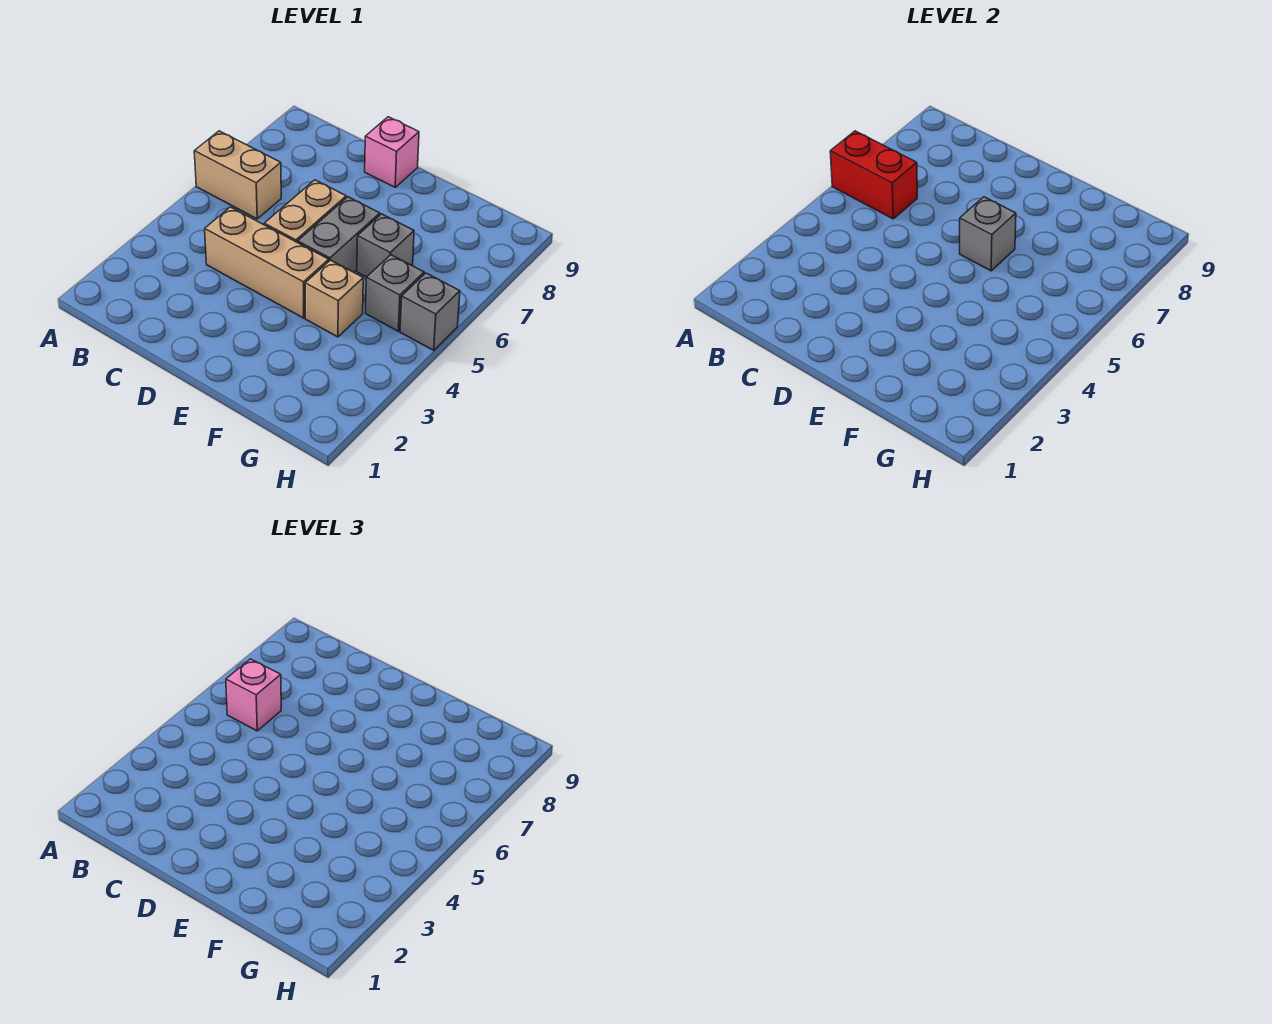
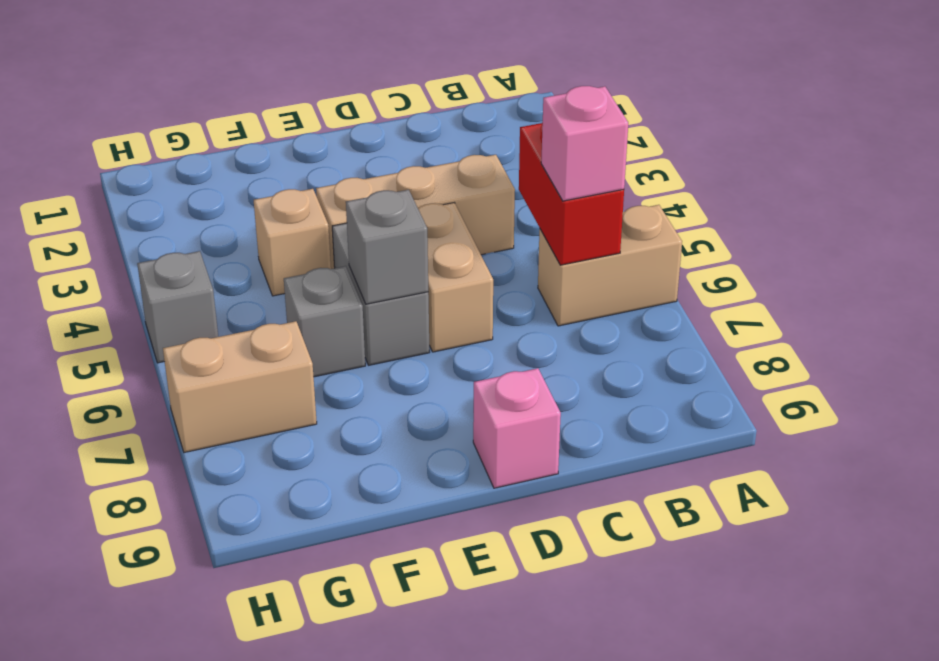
red brick A6:B6 level 2 -> red brick B5:B6 level 2
grey brick G5 level 1 -> none
none -> tan brick G7:H7 level 1

